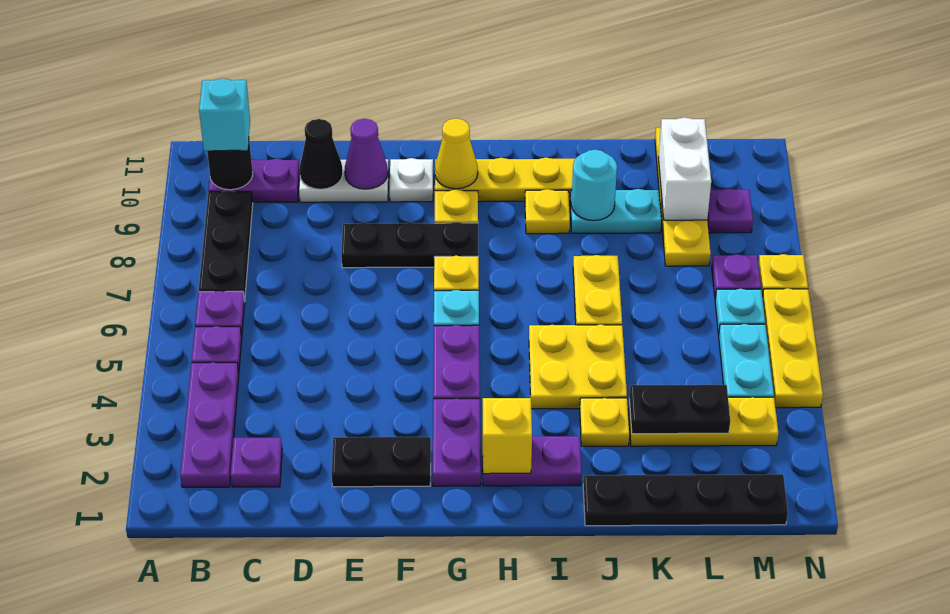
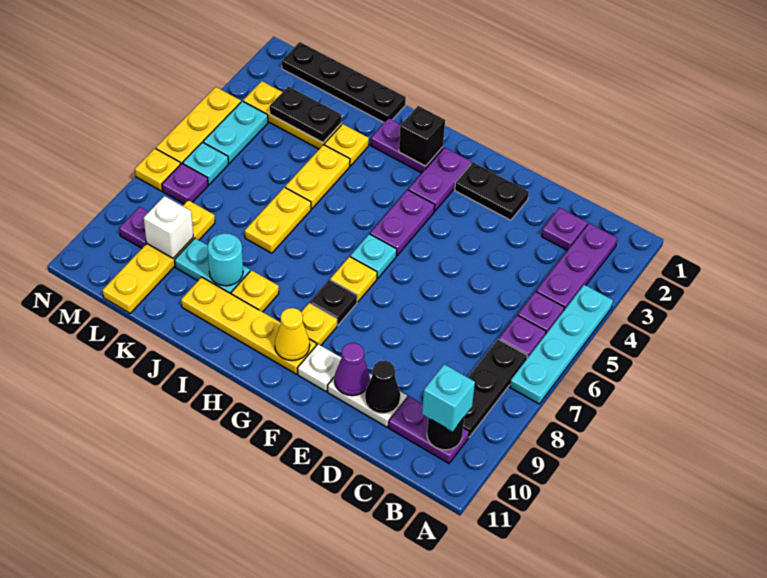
none -> cyan plate A4:A7 level 1
black plate E8:G8 level 1 -> black plate G8 level 1
yellow brick H2 level 2 -> black brick H2 level 2
yellow plate I4:J5 level 1 -> yellow plate J4:J5 level 1
white brick L9:L10 level 2 -> white brick L9 level 2

